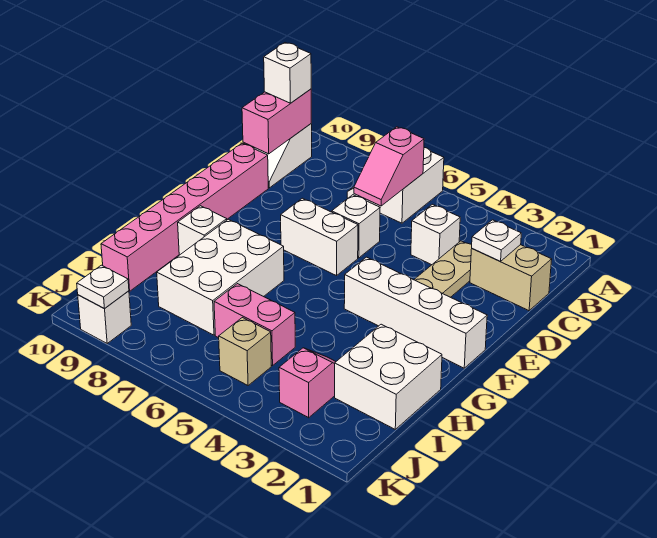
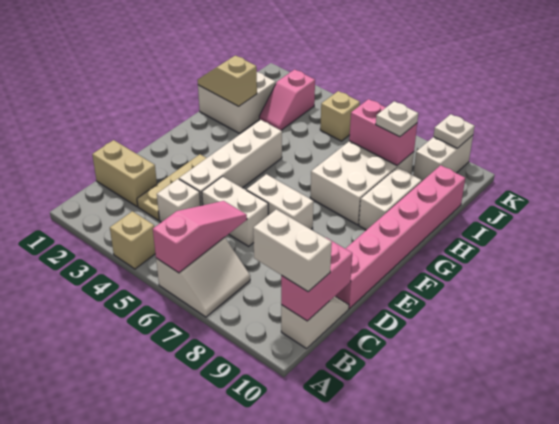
none -> tan brick A4 level 1
pink slope B6:C6 level 2 top B -> pink slope A6:C6 level 2 top A
white brick B10 level 3 -> white brick B9:B10 level 3
white plate C2 level 2 -> white plate I8 level 3
white brick D6 level 1 -> white brick D5:D6 level 1
white brick F1:F4 level 1 -> white brick D4:G4 level 1
white brick G9 level 1 -> white brick G9:H9 level 1
none -> tan slope H1:H2 level 2 top 2
pink brick I5:I6 level 1 -> pink brick I7:I8 level 2
white brick K9 level 1 -> white brick J9:K9 level 1

